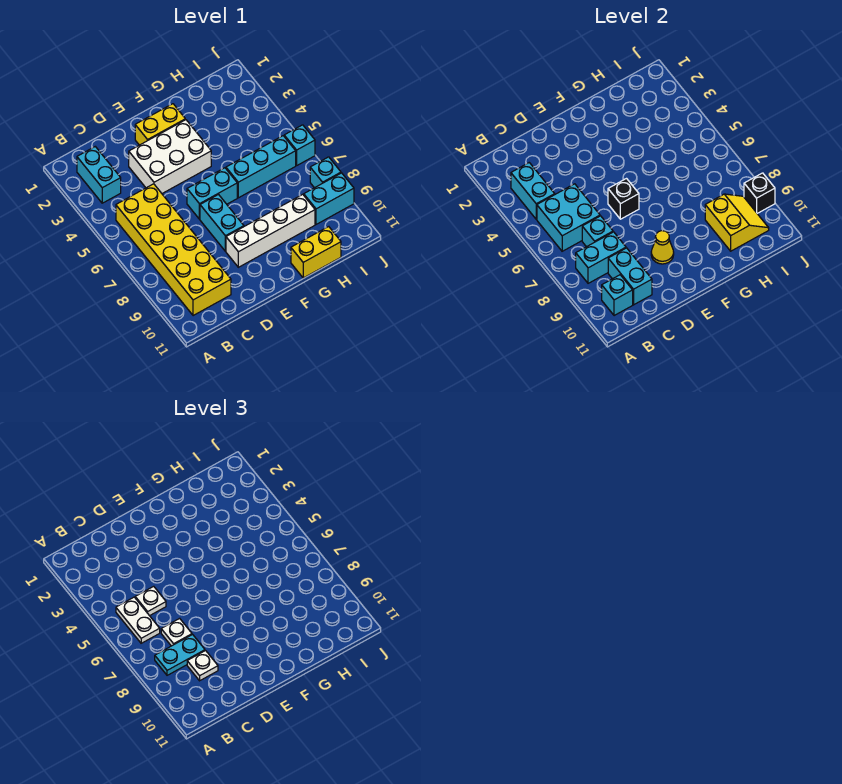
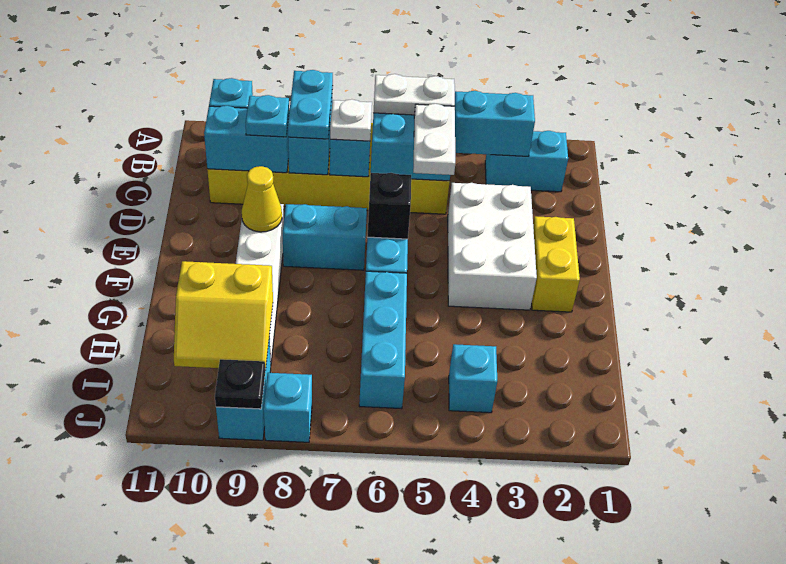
white plate C5 level 3 -> white plate C5:D5 level 3
white plate C9 level 3 -> cyan plate C9 level 3
yellow brick G11:H11 level 1 -> none
cyan brick J6 level 1 -> cyan brick I4 level 1
black brick J9 level 2 -> black plate J9 level 2

